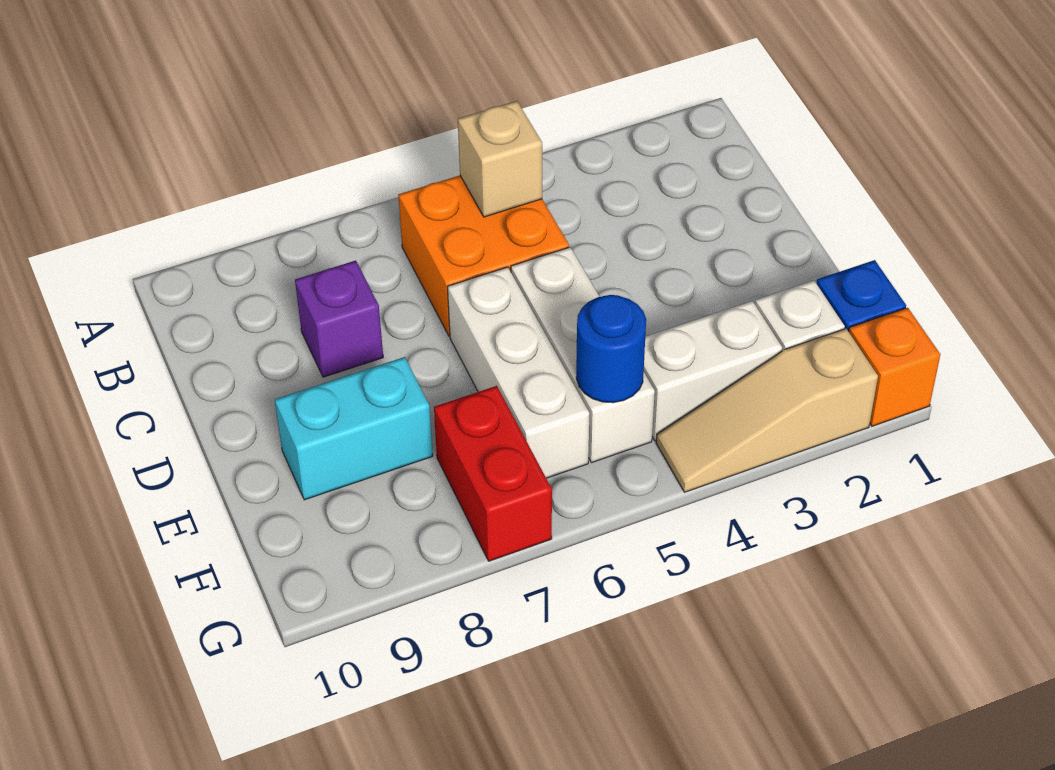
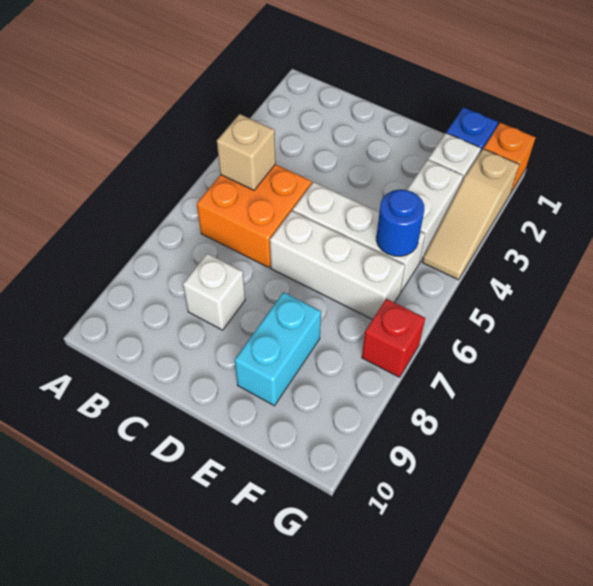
purple brick C8 level 1 -> white brick C8 level 1
red brick F7:G7 level 1 -> red brick G7 level 1

